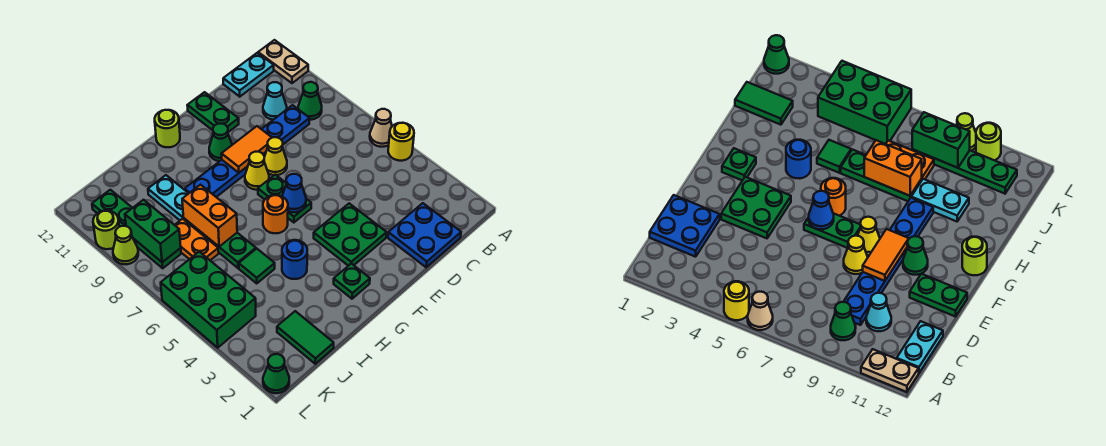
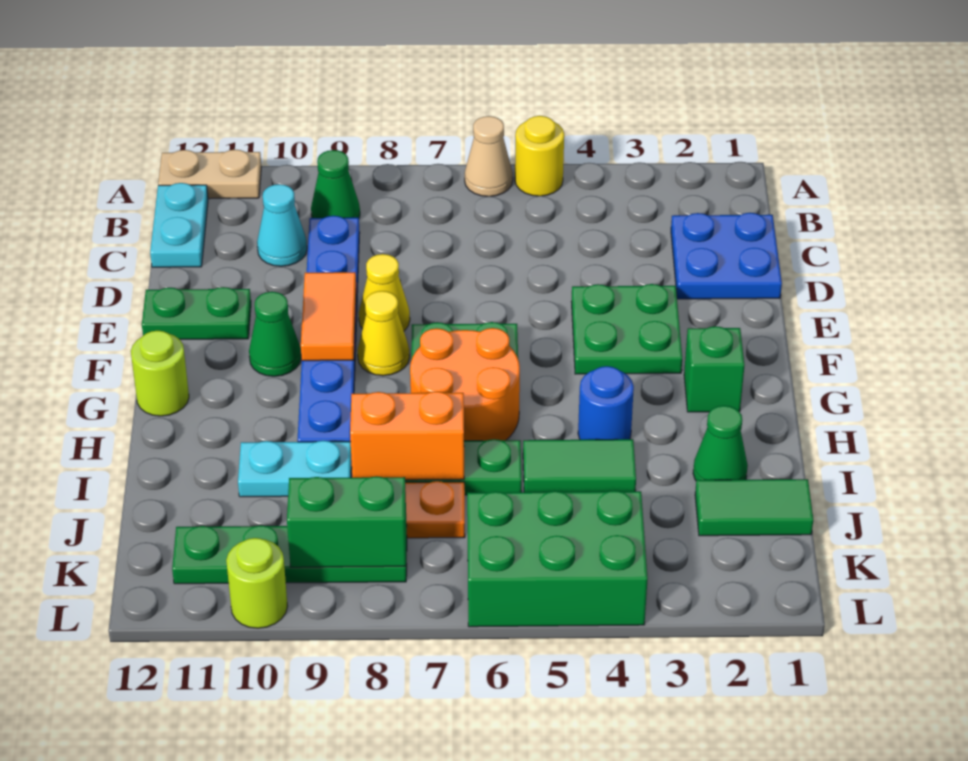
blue cone F6 level 2 -> none
green plate G2 level 1 -> green brick G2 level 1
orange round brick G6 level 1 -> orange round brick G6:H7 level 1
green tile I5 level 1 -> green tile I4:I5 level 1
green cone L1 level 1 -> green cone I2 level 1
lime cone L9 level 1 -> none

